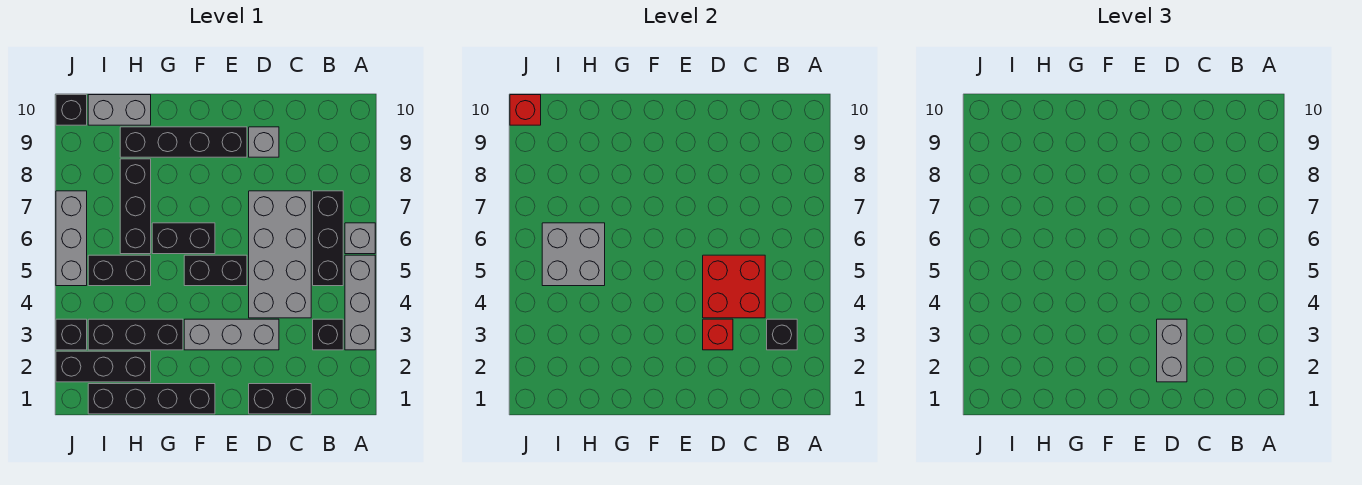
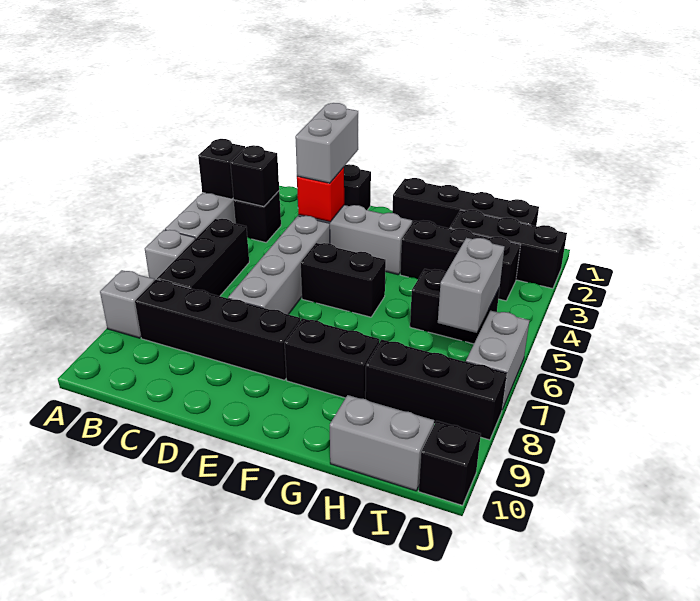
grey brick C4:D7 level 1 -> grey brick D4:D7 level 1
red brick C4:D5 level 2 -> none
grey brick D9 level 1 -> grey brick A8 level 1
black brick E9:H9 level 1 -> black brick B8:E8 level 1
black brick F6:G6 level 1 -> black brick F8:G8 level 1
grey brick H5:I6 level 2 -> grey brick I5:I6 level 2
black brick H6:H8 level 1 -> black brick H8:J8 level 1
black brick J3 level 1 -> black brick A3 level 2
grey brick J5:J7 level 1 -> grey brick J6:J7 level 1
red brick J10 level 2 -> none

